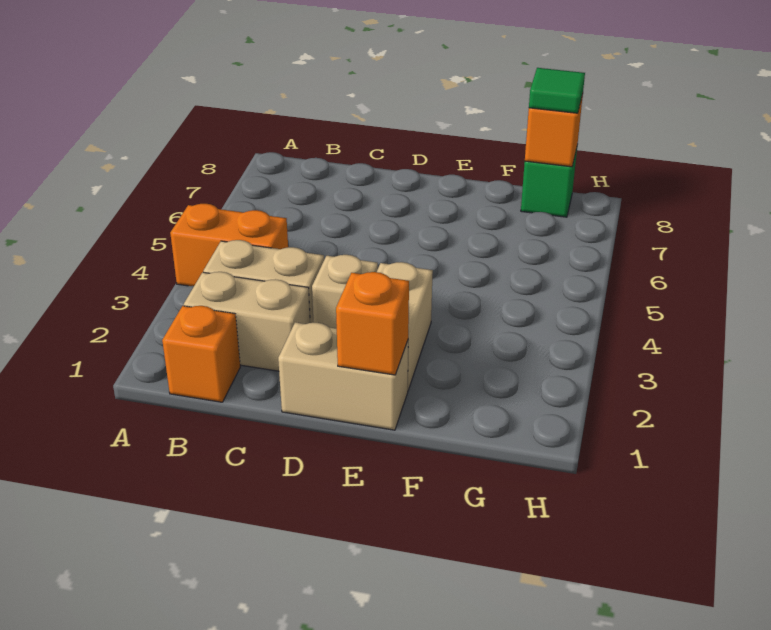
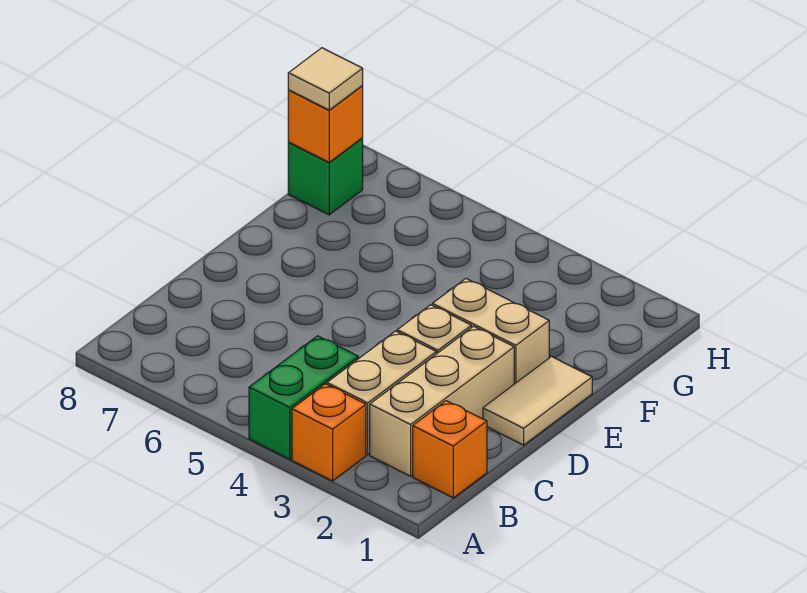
orange brick A4:B4 level 1 -> green brick A4:B4 level 1
tan brick B2:C2 level 1 -> tan brick B2:D2 level 1
tan brick D1:E1 level 1 -> tan tile D1:E1 level 1
orange brick E1 level 2 -> orange brick A3 level 1
green tile G8 level 3 -> tan tile G8 level 3

